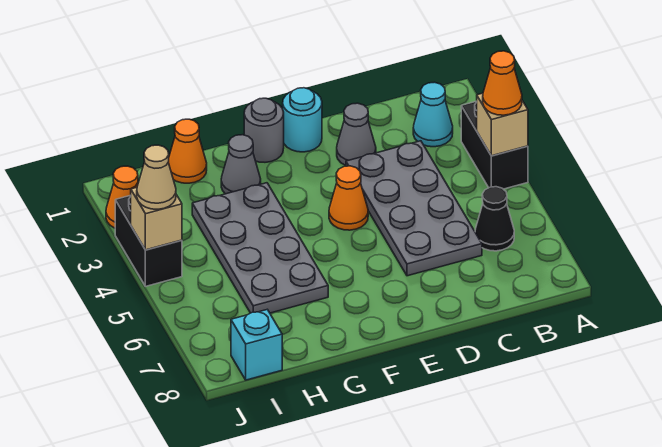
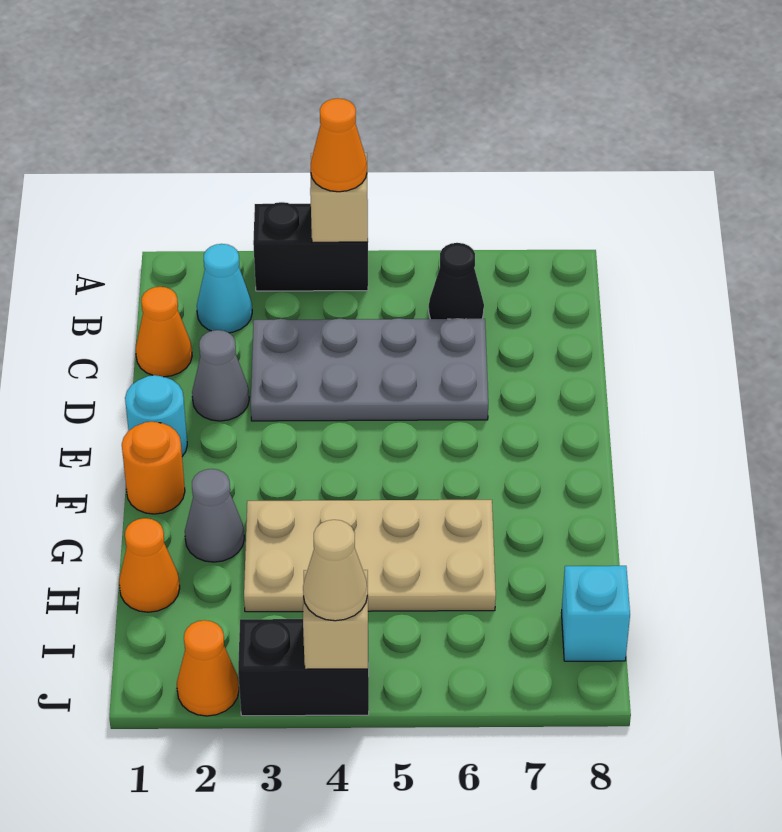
orange cone E4 level 1 -> orange cone C1 level 1
grey round brick F1 level 1 -> orange round brick F1 level 1
grey plate G3:H6 level 1 -> tan plate G3:H6 level 1

